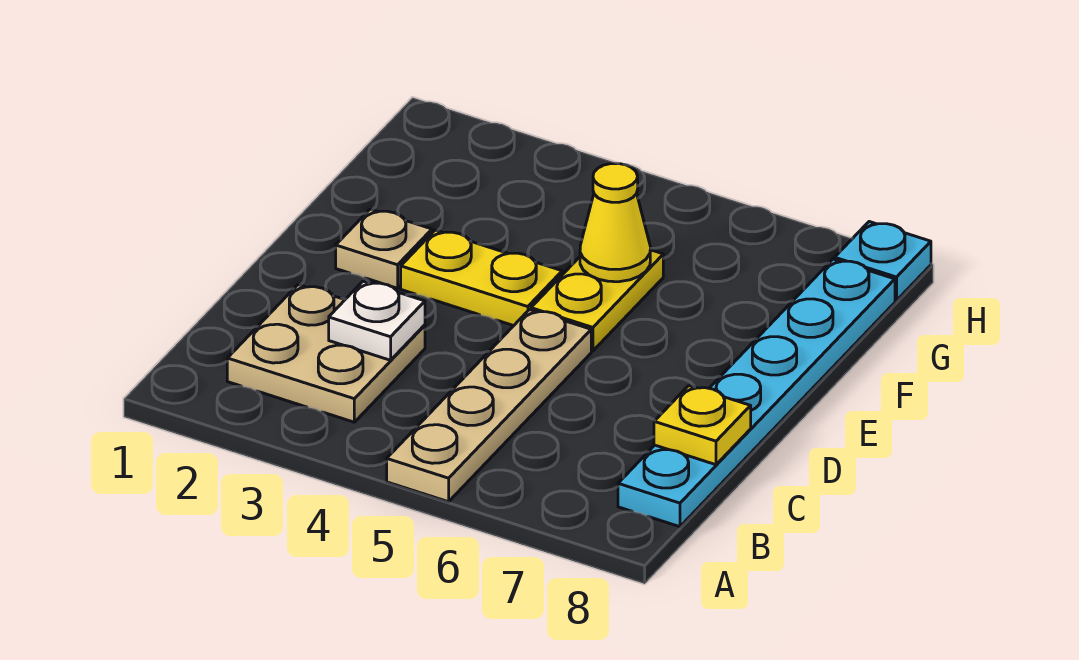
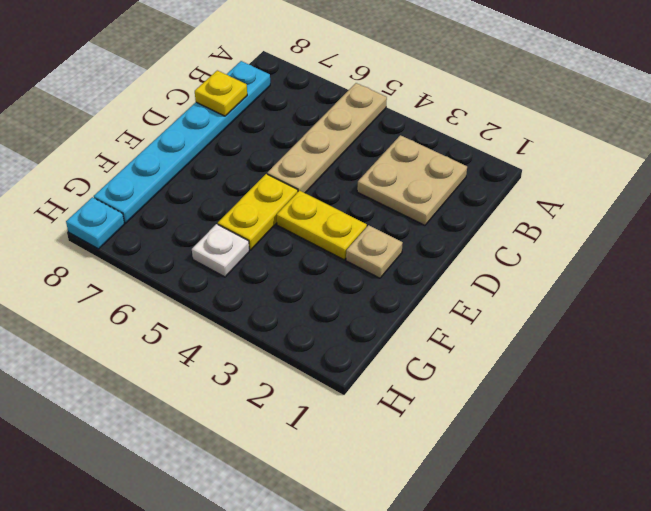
white plate C3 level 2 -> white plate G5 level 1
yellow cone F5 level 2 -> none

